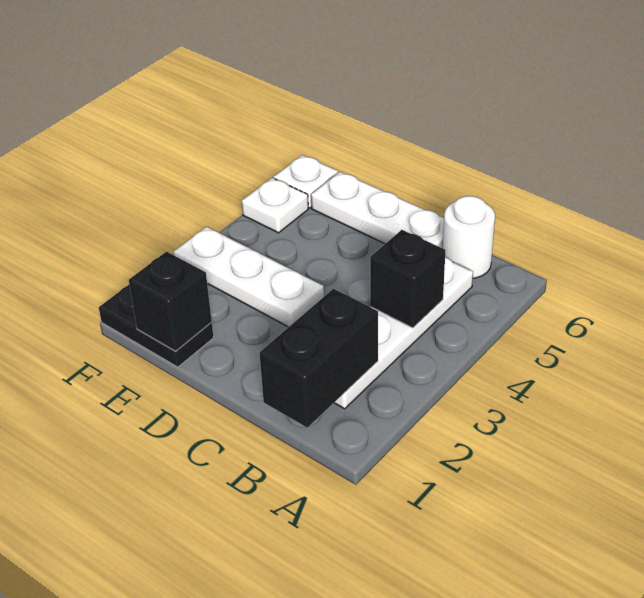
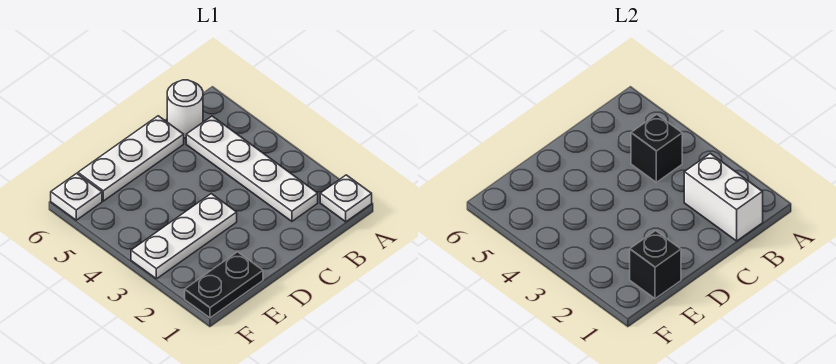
black brick B1:B2 level 2 -> white brick B1:B2 level 2
white plate F5 level 1 -> white plate A1 level 1

